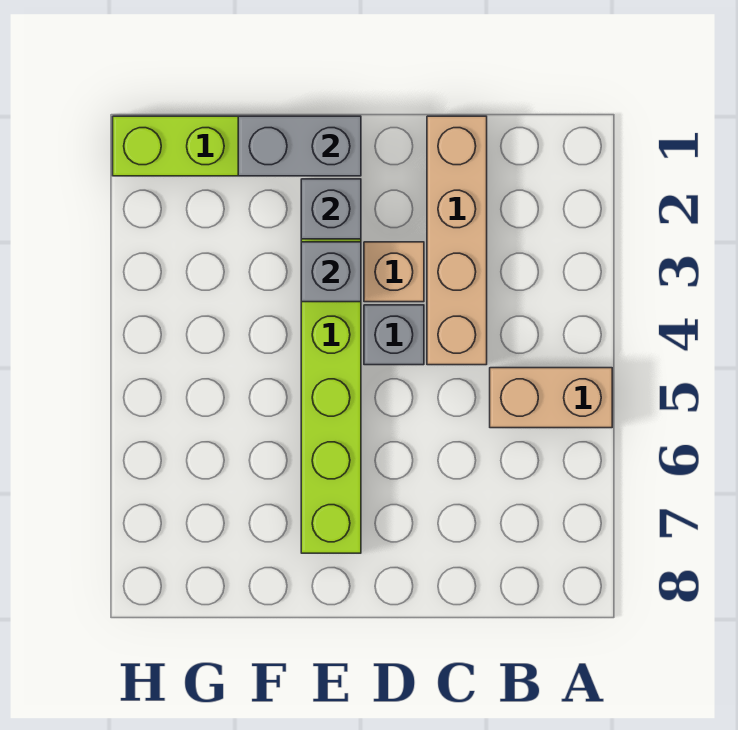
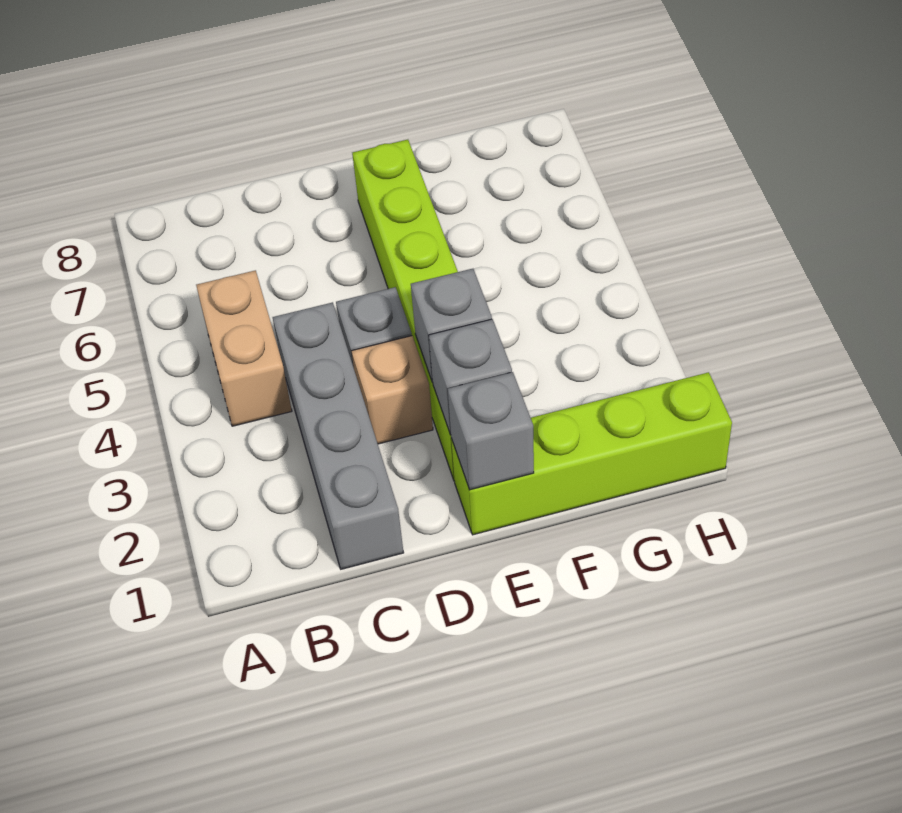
tan brick A5:B5 level 1 -> tan brick B4:B5 level 1
tan brick C1:C4 level 1 -> grey brick C1:C4 level 1
grey brick E1:F1 level 2 -> grey brick E1 level 2

